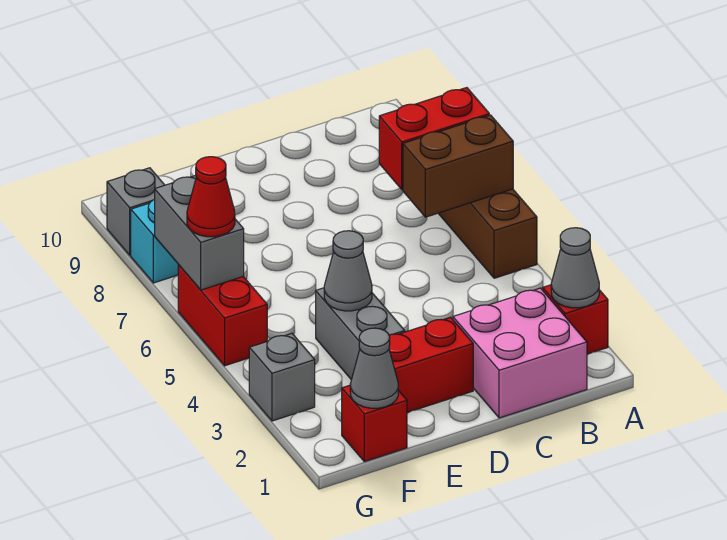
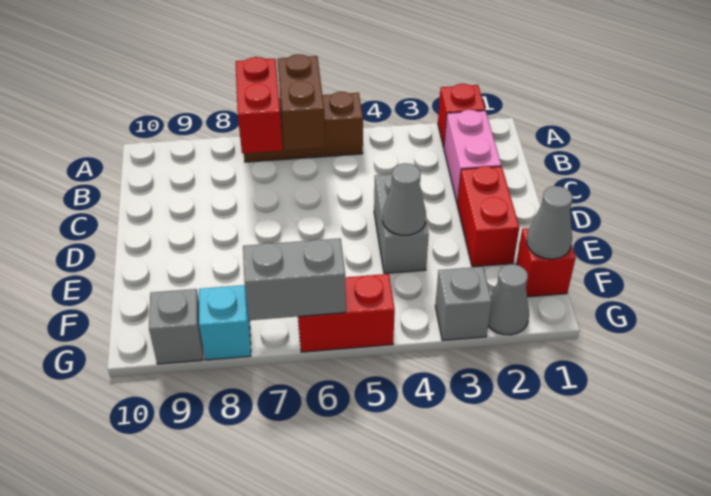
grey cone A2 level 2 -> grey cone G2 level 1
pink brick B1:C2 level 1 -> pink brick B2:C2 level 1
grey brick E3:E4 level 1 -> grey brick D4:E4 level 1
red cone G6 level 3 -> none

